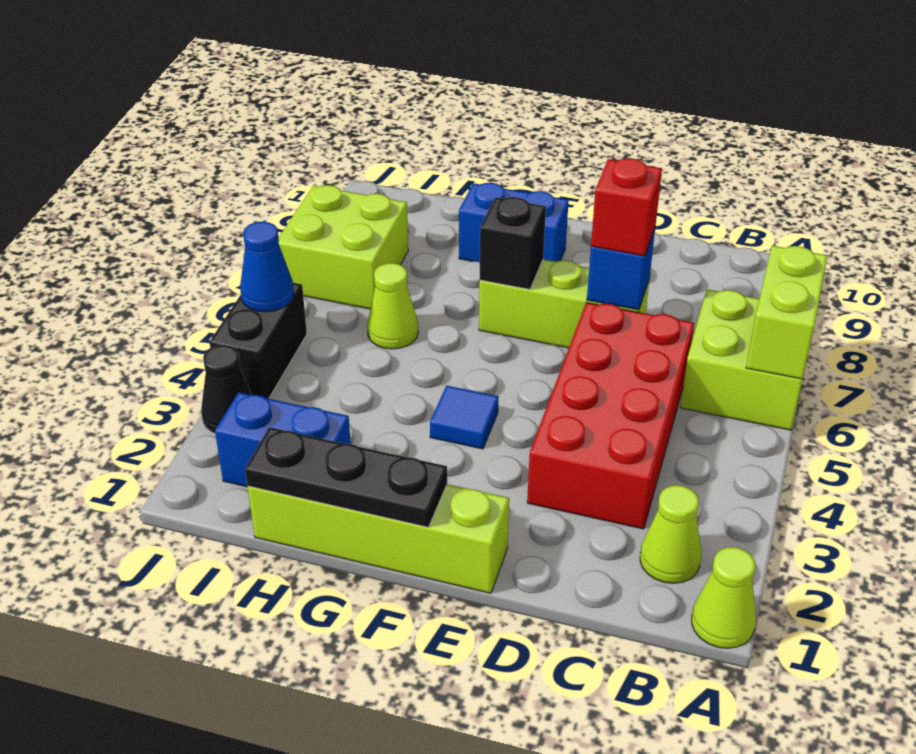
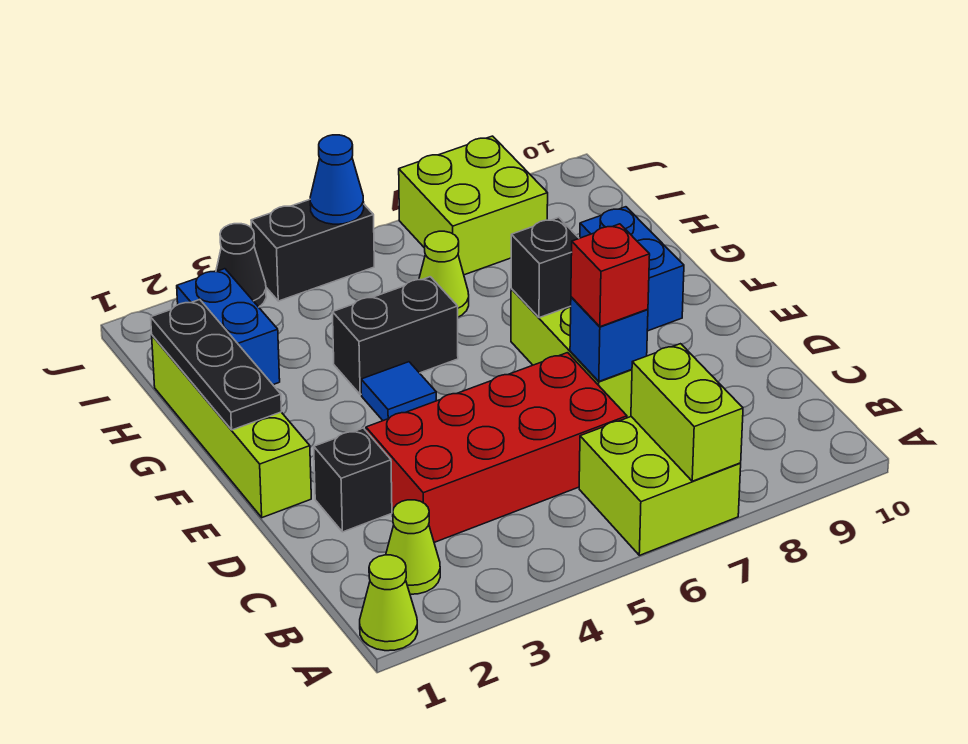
lime brick A6:A7 level 2 -> lime brick A7:B7 level 2
none -> black brick D2 level 1
none -> black brick G4:G5 level 1

